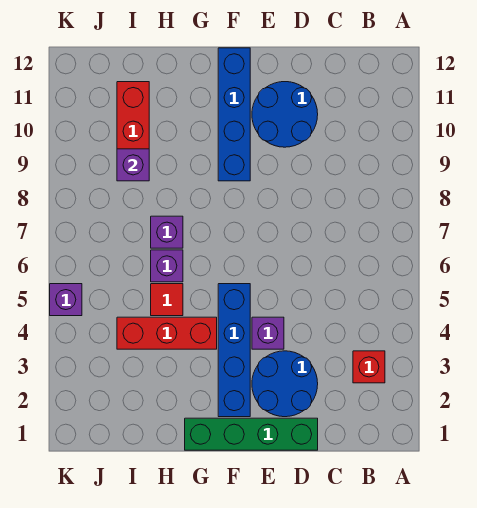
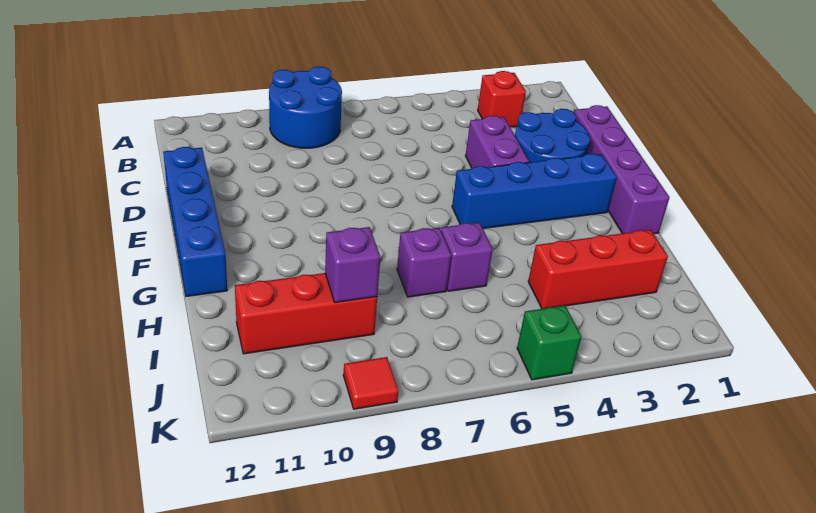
green brick D1:G1 level 1 -> purple brick D1:G1 level 1
blue round brick D10:E11 level 1 -> blue round brick A8:B9 level 1
purple brick E4 level 1 -> purple brick D4:E4 level 1
blue brick F9:F12 level 1 -> blue brick D12:G12 level 1
red brick G4:I4 level 1 -> red brick I2:I4 level 1
red tile H5 level 1 -> red tile K9 level 1
purple brick K5 level 1 -> green brick K5 level 1

